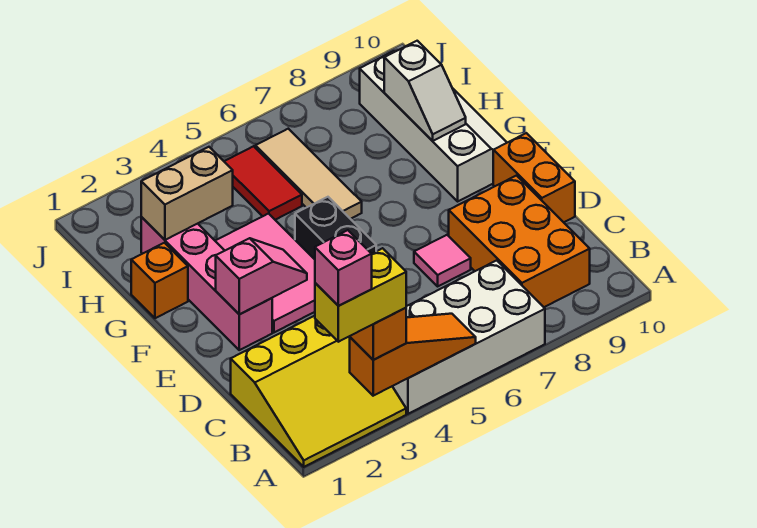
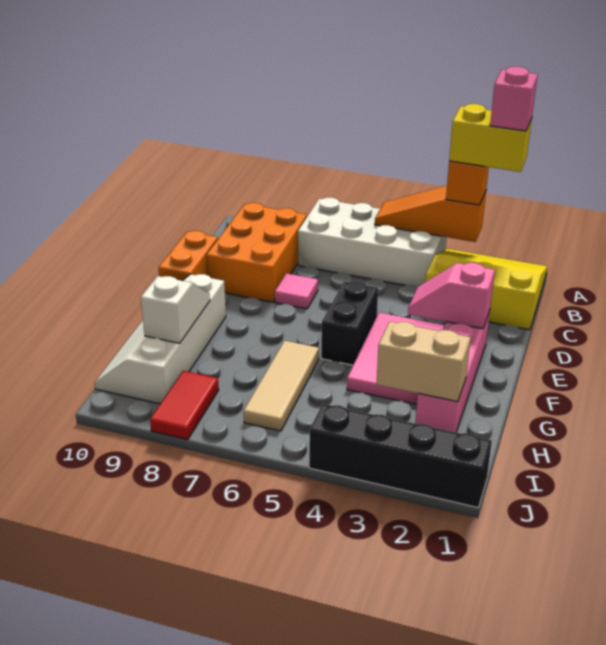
orange brick G1 level 1 -> none
red tile H5:I5 level 1 -> red tile I8:J8 level 1
none -> black brick J1:J4 level 1

